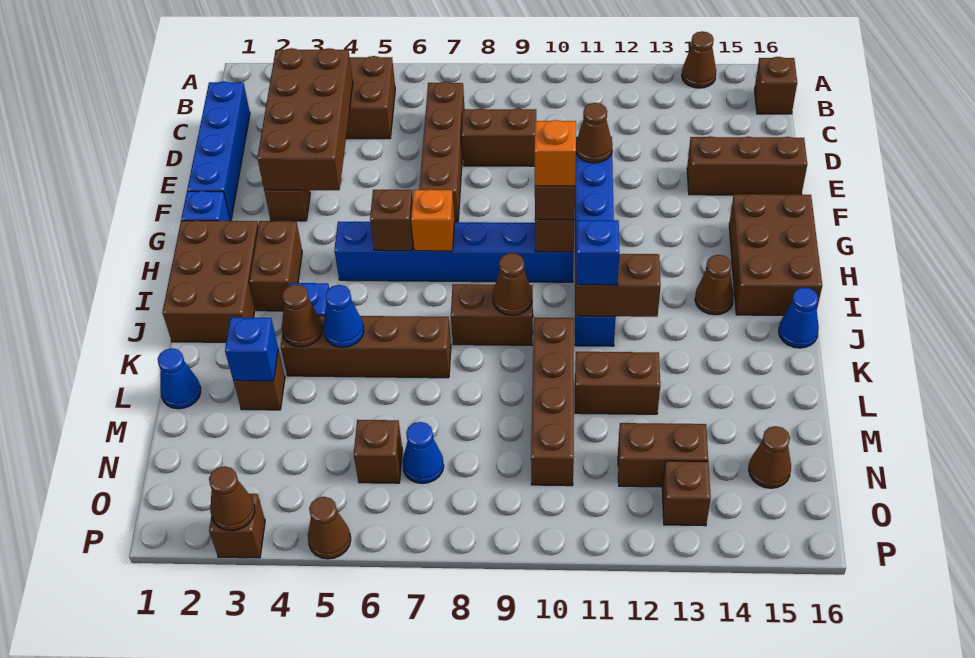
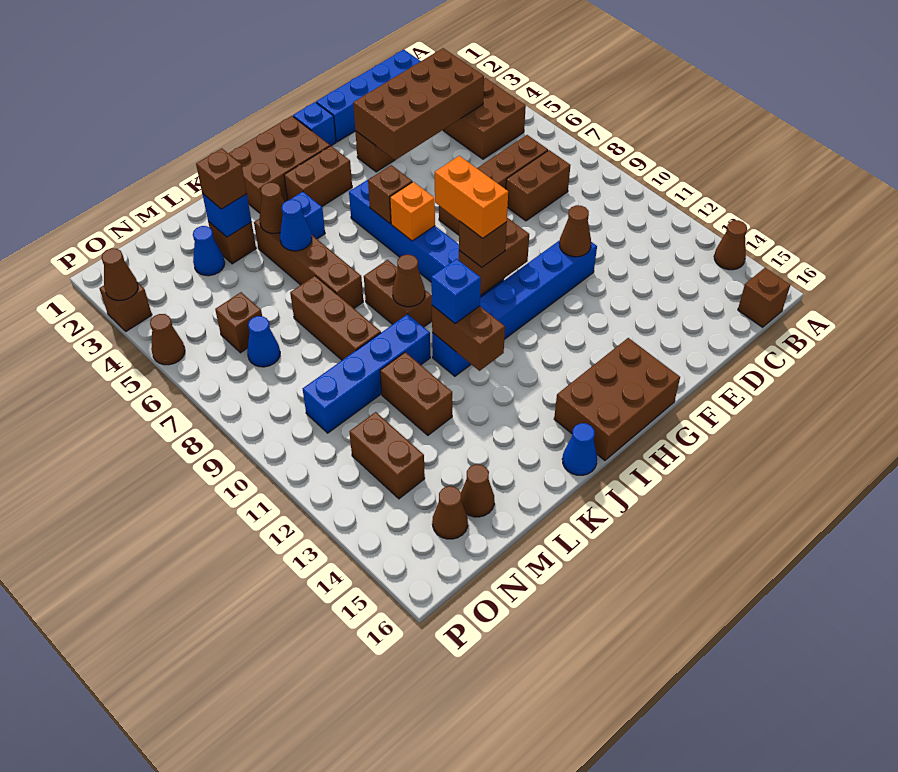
brown brick D8:D9 level 1 -> brown brick C8:D8 level 1
brown brick E14:E16 level 1 -> brown brick L7:L9 level 1
orange brick H10 level 4 -> orange brick H9:H10 level 4
brown cone I14 level 1 -> brown cone M15 level 1
brown brick K10:N10 level 1 -> blue brick K10:N10 level 1
blue cone L1 level 1 -> blue cone M3 level 1
brown brick O13 level 1 -> brown brick L3 level 3

